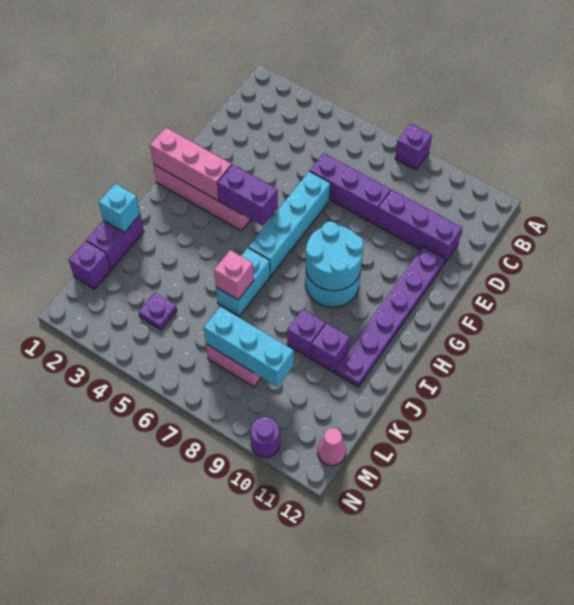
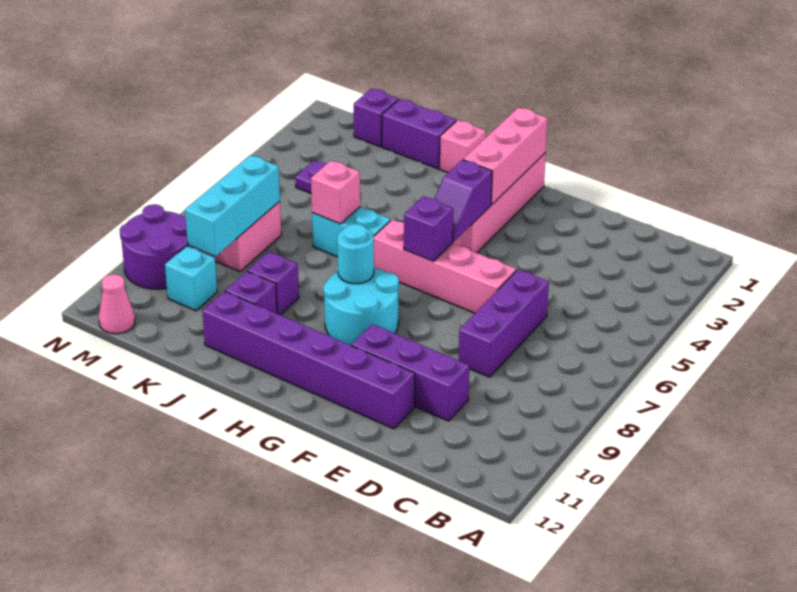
purple brick A8 level 1 -> purple brick G6 level 2
purple brick D9:D11 level 1 -> purple brick D10:F10 level 1
cyan brick E6:H6 level 1 -> pink brick E6:H6 level 1
purple plate E11:J11 level 1 -> purple brick E11:J11 level 1
purple brick G4:G5 level 2 -> purple slope G4:G5 level 2 top 4
cyan round brick G8:H9 level 2 -> cyan round brick H8 level 2
none -> pink brick I1 level 1
cyan brick J1 level 2 -> cyan brick L10 level 1
purple round brick N10 level 1 -> purple round brick M9:N10 level 1

